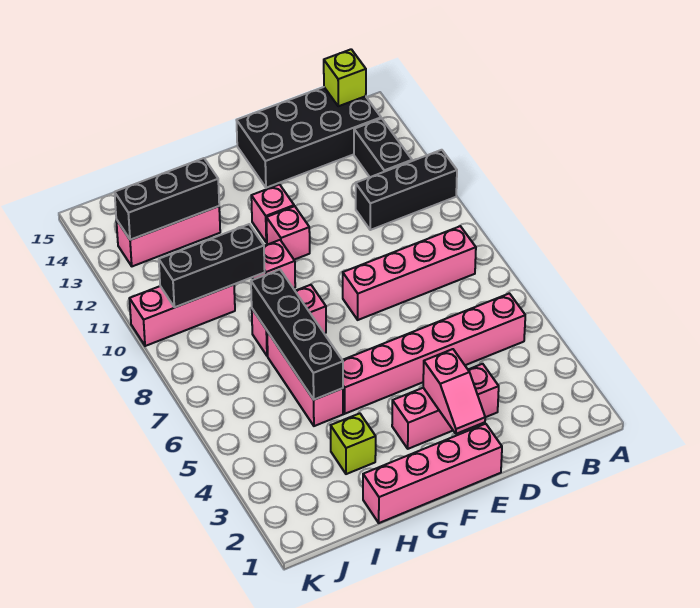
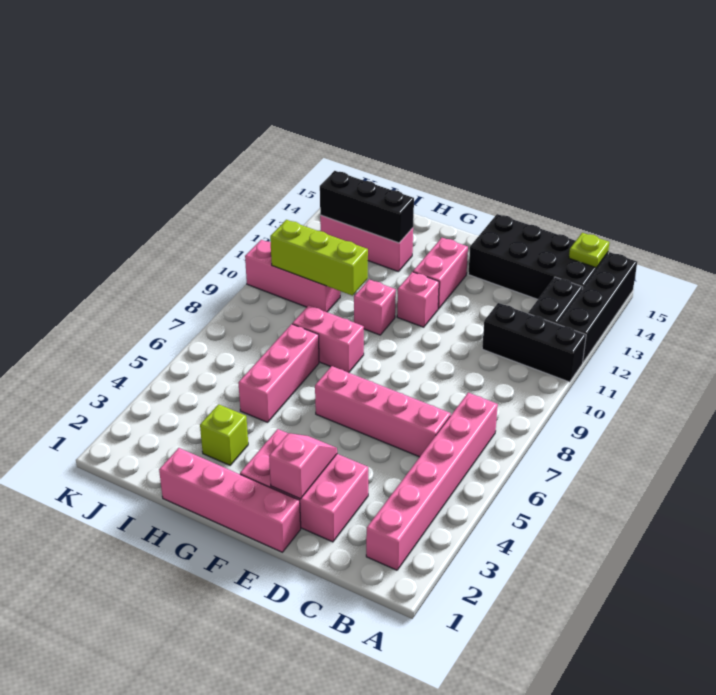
pink brick B5:G5 level 1 -> pink brick B2:B7 level 1
pink brick B8:E8 level 1 -> pink brick C6:F6 level 1
lime brick B15 level 2 -> lime plate B15 level 2
pink brick D3:F3 level 1 -> pink brick D2:F3 level 1
pink slope E2:E3 level 2 top 3 -> pink slope E2:E3 level 2 top 2
pink brick F12 level 1 -> pink brick F12:F13 level 1
black brick H5:H8 level 2 -> black brick A12:A15 level 1
black brick H10:J10 level 2 -> lime brick H10:J10 level 2

